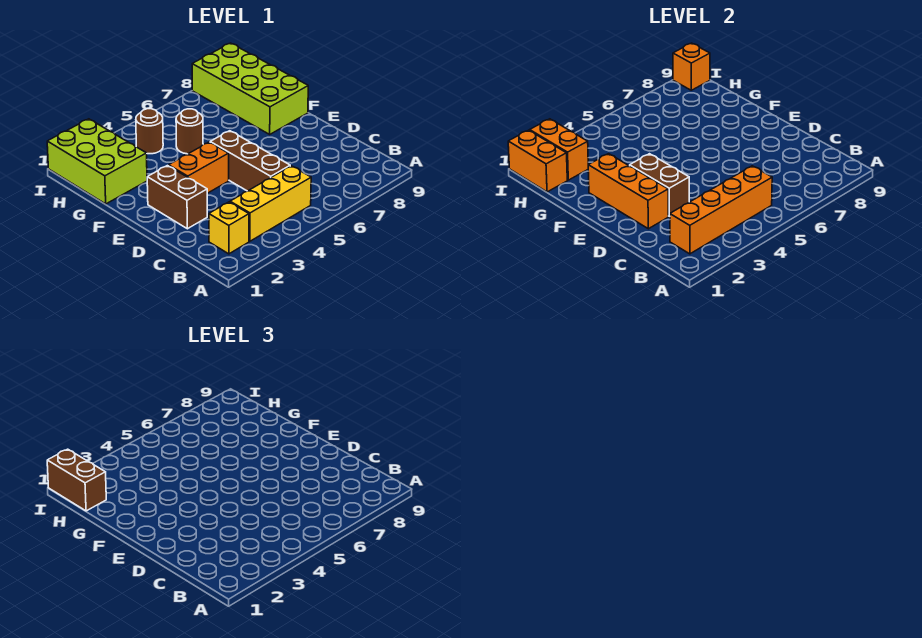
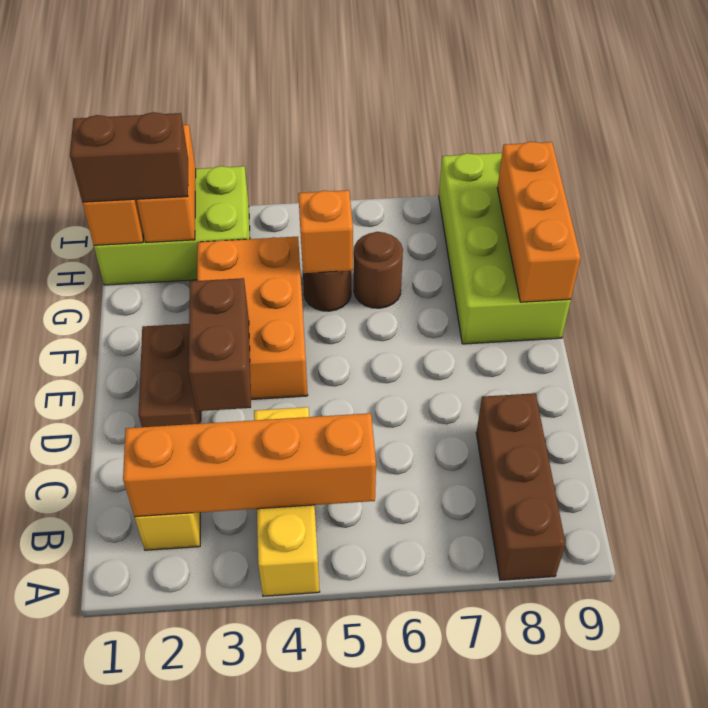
yellow brick B3:B5 level 1 -> yellow brick A4:C4 level 1
brown brick C5:E5 level 1 -> brown brick A8:C8 level 1
orange brick D2:F2 level 2 -> orange brick F9:H9 level 2
orange brick E3:E4 level 1 -> orange brick E3:G4 level 1
lime brick G1:I2 level 1 -> lime brick H1:I3 level 1
brown brick H1:I1 level 3 -> brown brick H1:H2 level 3
brown round brick H4 level 1 -> brown round brick G6 level 1
orange brick I9 level 2 -> orange brick G5 level 2

